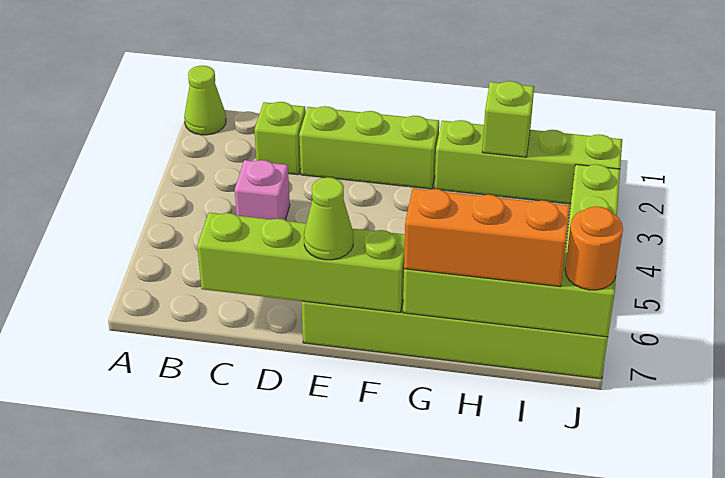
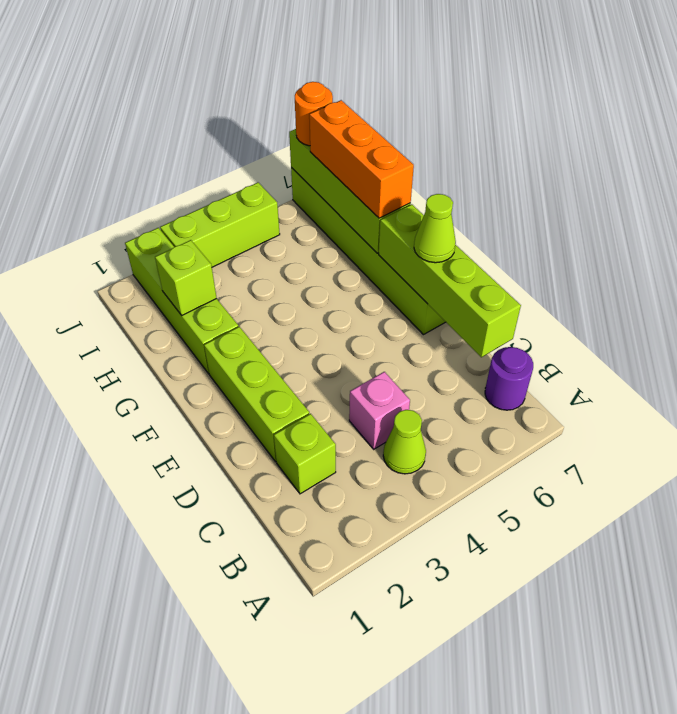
lime cone A1 level 1 -> lime cone B4 level 1
none -> purple round brick B7 level 1

